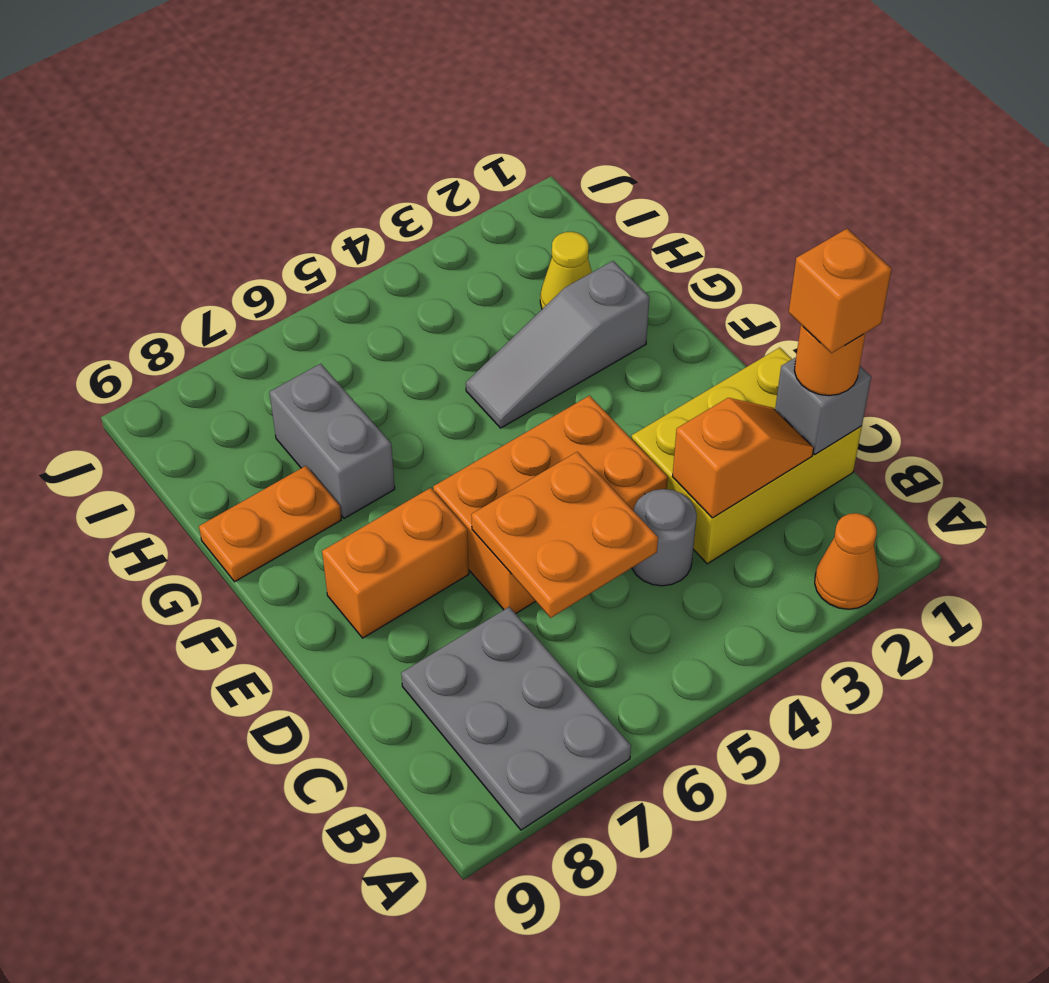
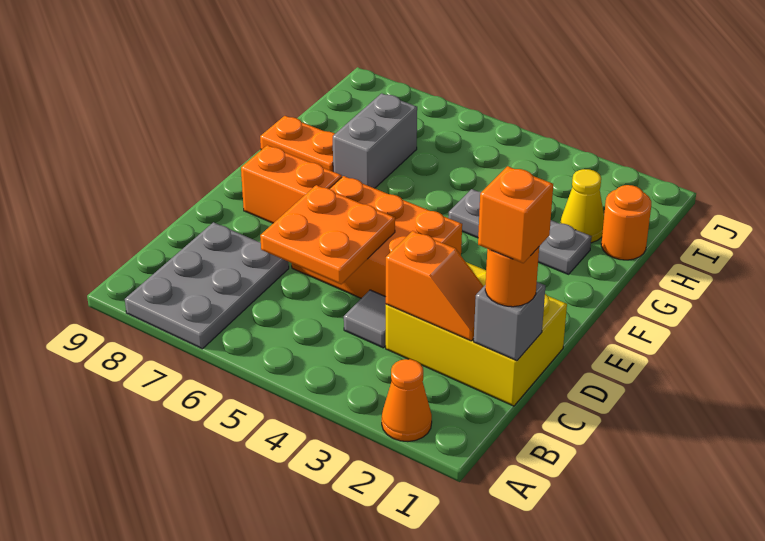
grey round brick C4 level 1 -> grey tile C4 level 1
grey slope G2:G4 level 1 top 2 -> grey plate G2:G4 level 1
none -> orange round brick H1 level 1

